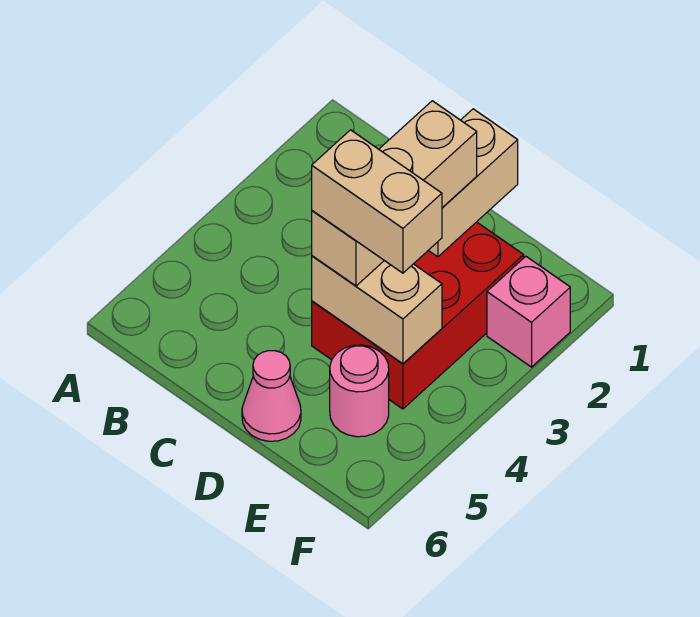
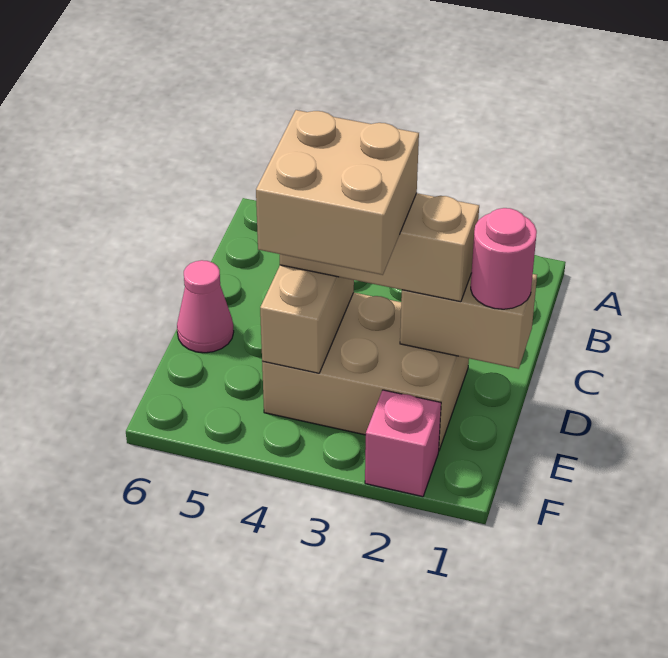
red brick D2:E4 level 1 -> tan brick D2:E4 level 1
tan brick D4:E4 level 4 -> tan brick D3:E4 level 4
pink round brick E5 level 1 -> pink round brick D1 level 3

